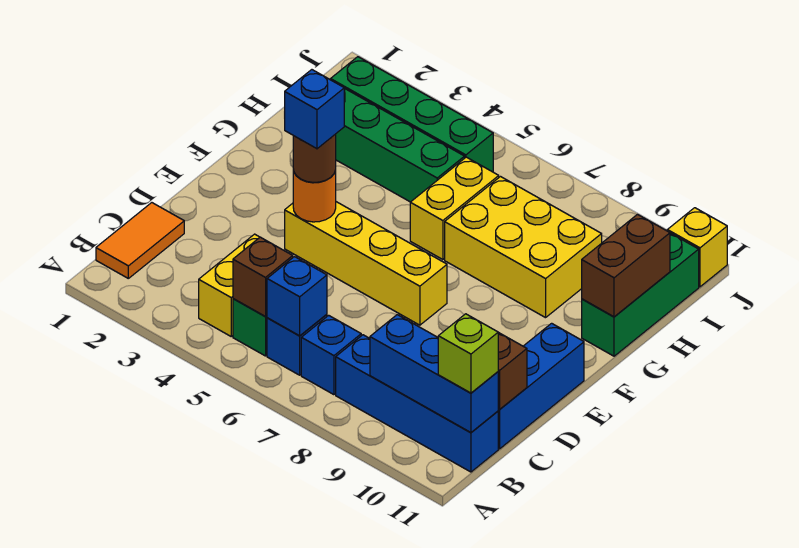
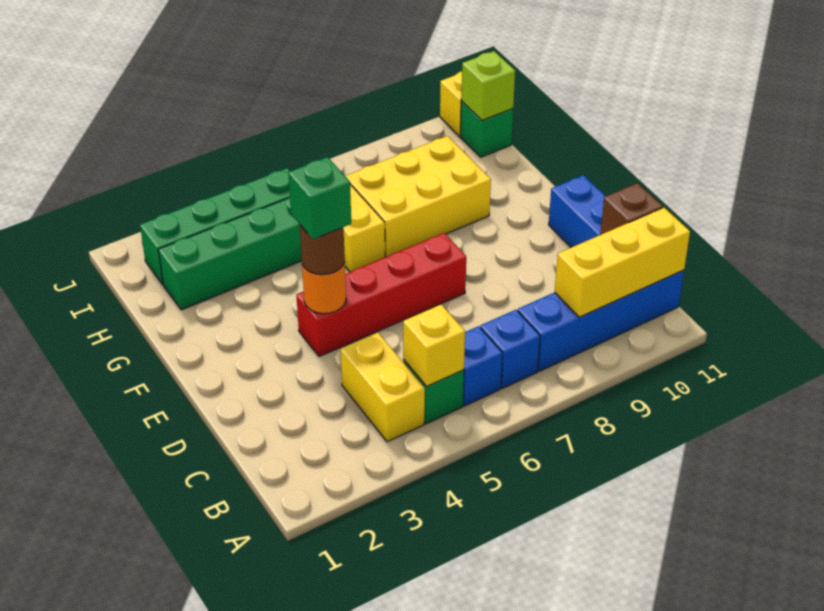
orange tile B1:C1 level 1 -> none
brown brick B5 level 2 -> yellow brick B5 level 2
blue brick B6 level 2 -> none
blue brick B9:B11 level 2 -> yellow brick B9:B11 level 2
lime brick B11 level 3 -> lime brick I11 level 2
yellow brick E4:E7 level 1 -> red brick E4:E7 level 1
blue brick E4 level 4 -> green brick E4 level 4
green brick G11:I11 level 1 -> green brick I11 level 1
brown brick G11:H11 level 2 -> none

